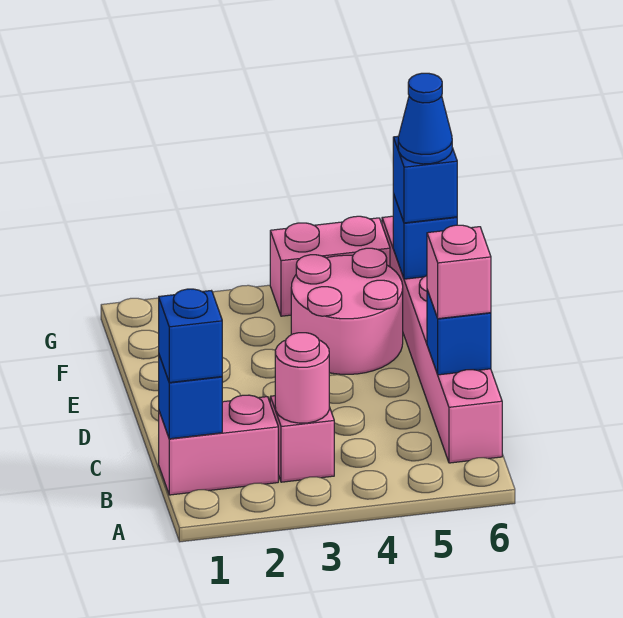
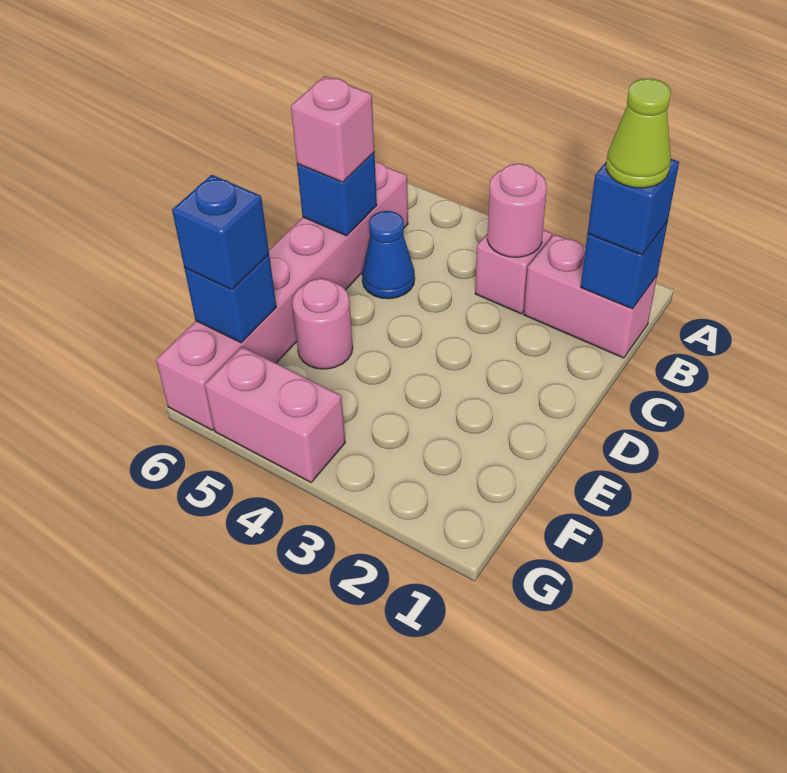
none -> lime cone B1 level 4
pink round brick E4:F5 level 1 -> pink round brick E5 level 1
blue cone F6 level 4 -> blue cone C5 level 1

